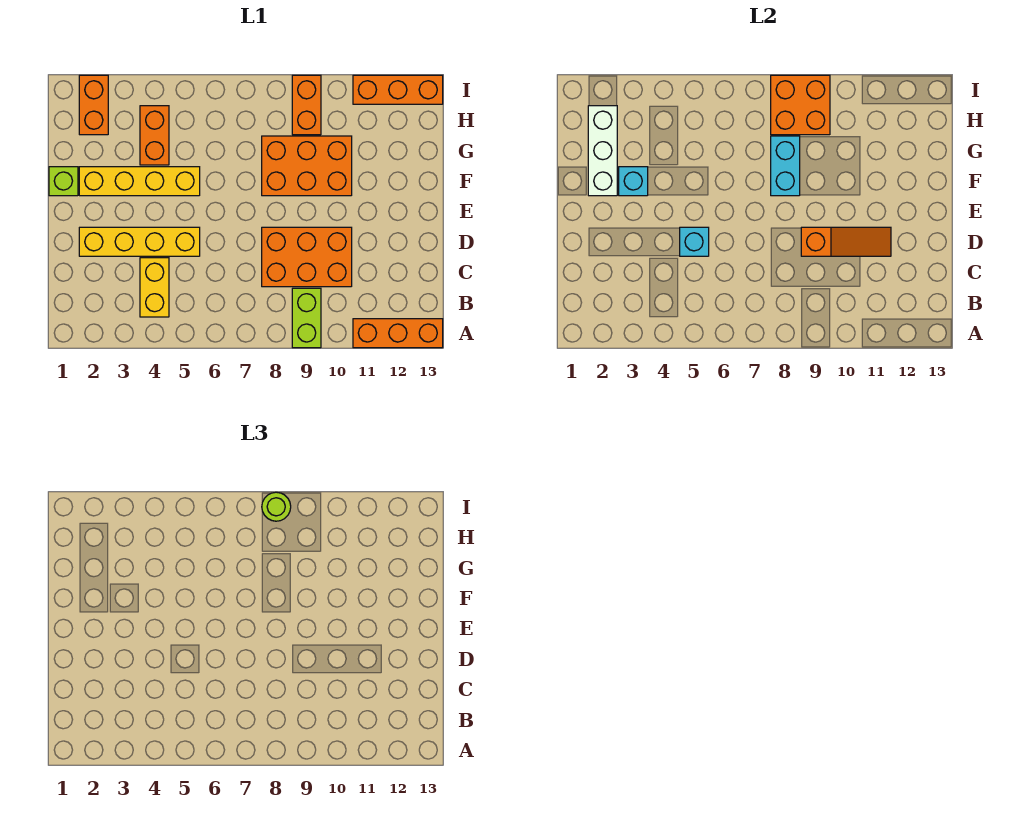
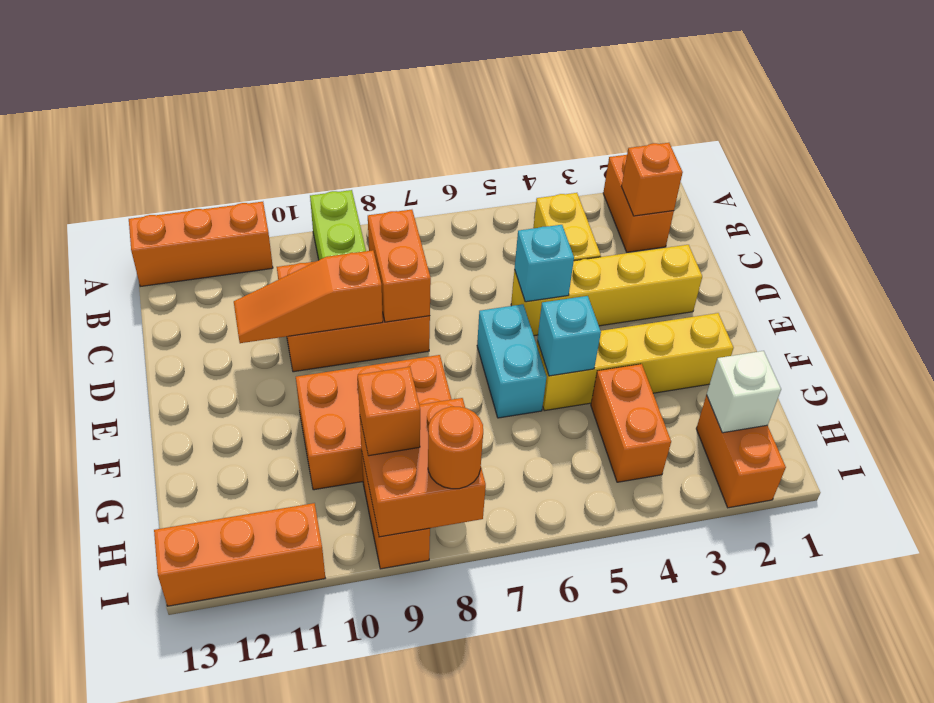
none -> orange brick A2:B2 level 1
none -> orange brick B2 level 2
none -> orange brick C8:D8 level 2
lime brick F1 level 1 -> none
white brick F2:H2 level 2 -> white brick H2 level 2
cyan brick F3 level 2 -> cyan brick F5 level 2
cyan brick F8:G8 level 2 -> cyan brick E6:F6 level 1
none -> orange brick H9 level 3
lime round brick I8 level 3 -> orange round brick I8 level 3

